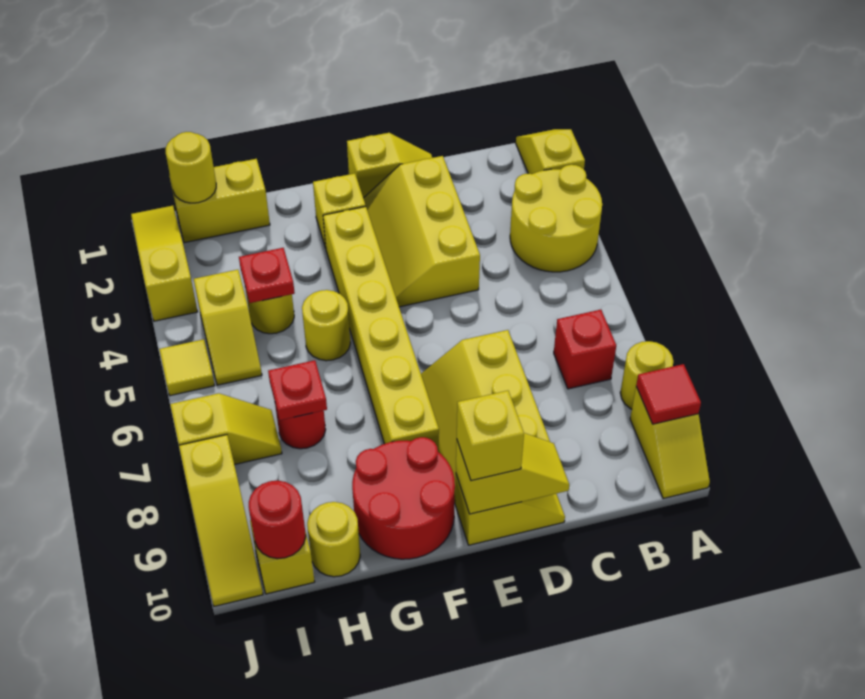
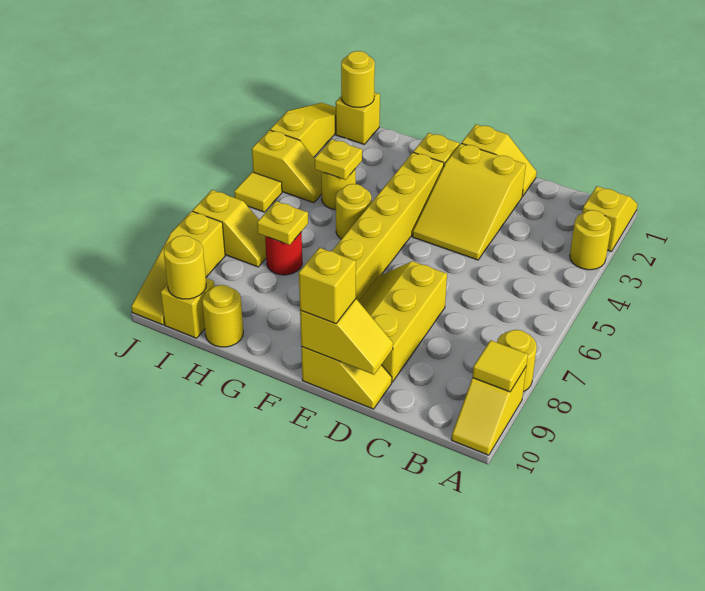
yellow round brick A3:B4 level 1 -> yellow round brick A3 level 1
red tile A9 level 2 -> yellow tile A9 level 2
red brick B7 level 1 -> none
yellow slope D2:E4 level 1 top D -> yellow slope D2:E4 level 1 top 2
red round brick F9:G10 level 1 -> none
yellow brick H1:I1 level 1 -> yellow brick I1 level 1
red plate H4 level 2 -> yellow plate H4 level 2
red plate H7 level 2 -> yellow plate H7 level 2
yellow slope I4:I5 level 1 top 4 -> yellow slope I4:J4 level 1 top J
red round brick I10 level 2 -> yellow round brick I10 level 2

